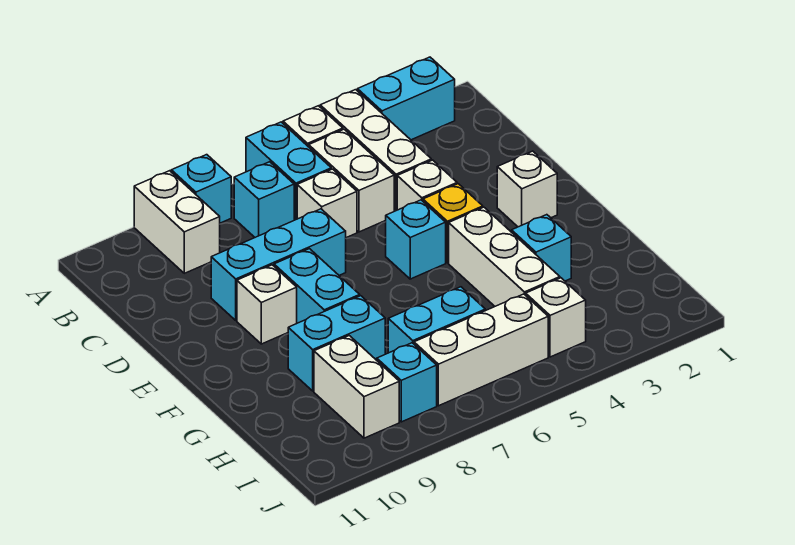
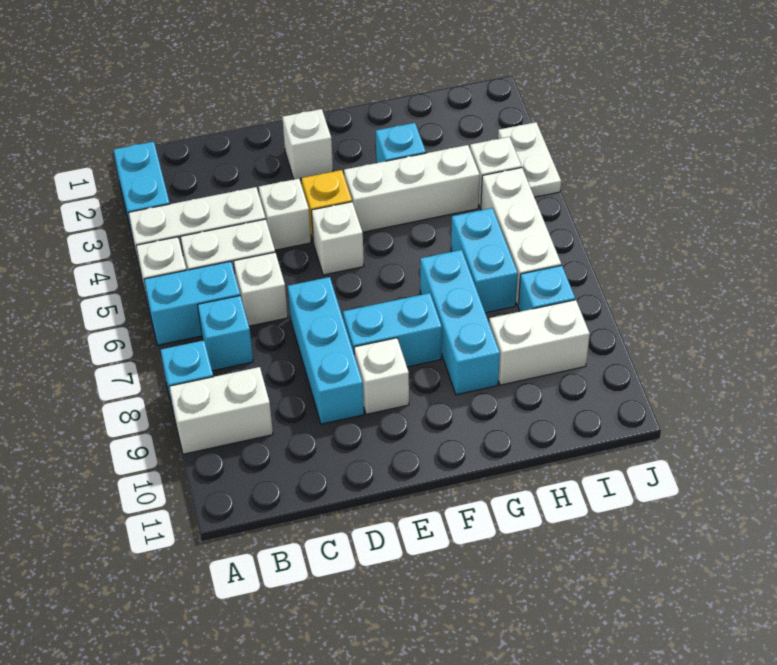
cyan brick E5 level 1 -> white brick E5 level 1
cyan brick G8:G9 level 1 -> cyan brick G7:G9 level 1
none -> white plate J3:J4 level 1

